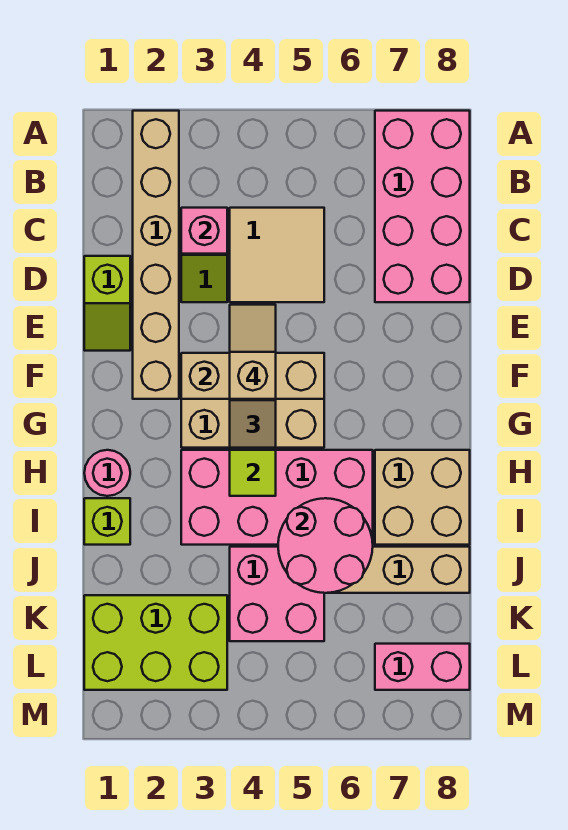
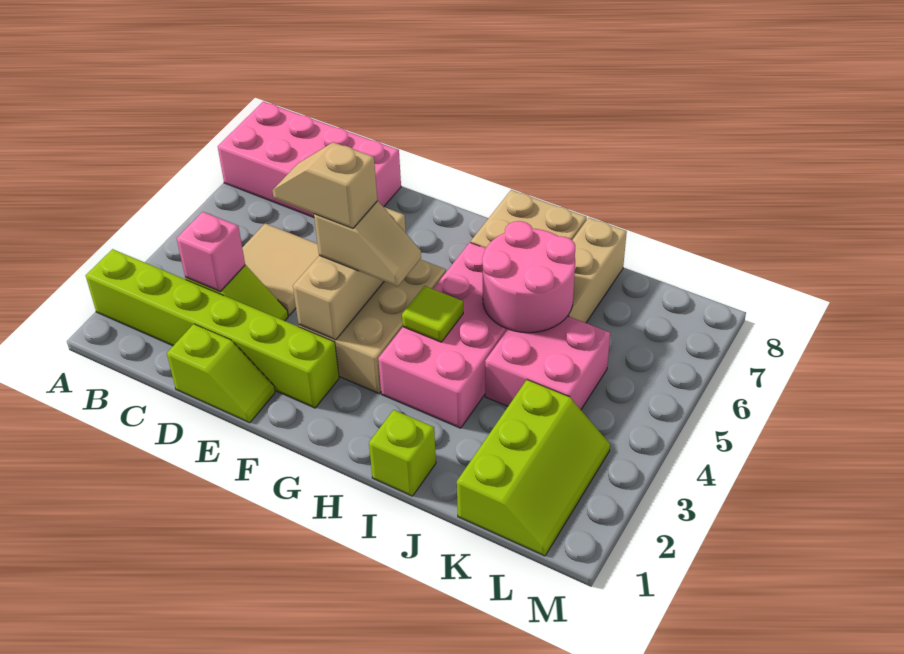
tan brick A2:F2 level 1 -> lime brick A2:F2 level 1
pink round brick H1 level 1 -> none
lime brick K1:L3 level 1 -> lime slope K1:L3 level 1 top K
pink brick L7:L8 level 1 -> none

